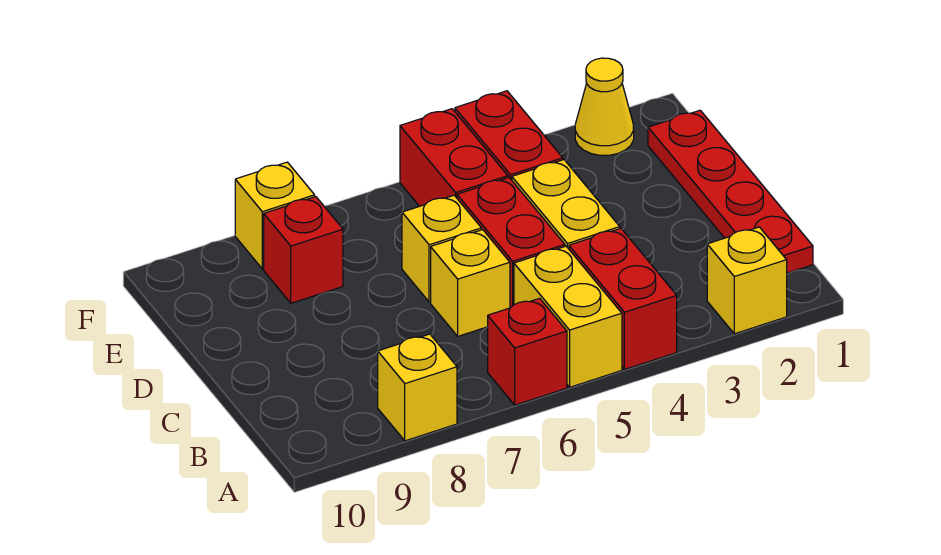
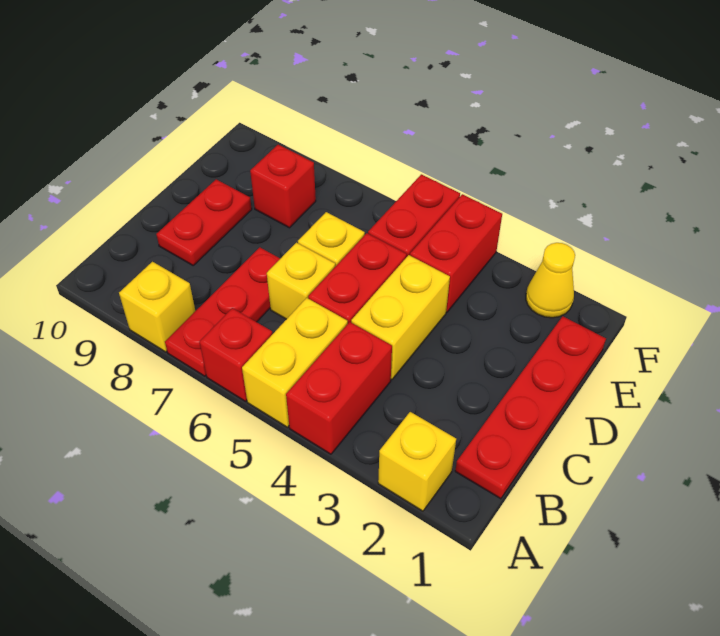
none -> red plate A7:C7 level 1
none -> red plate C9:D9 level 1
yellow brick F8 level 1 -> none

